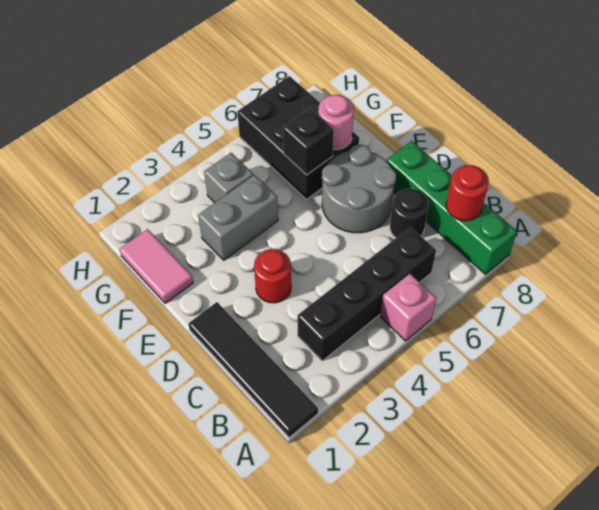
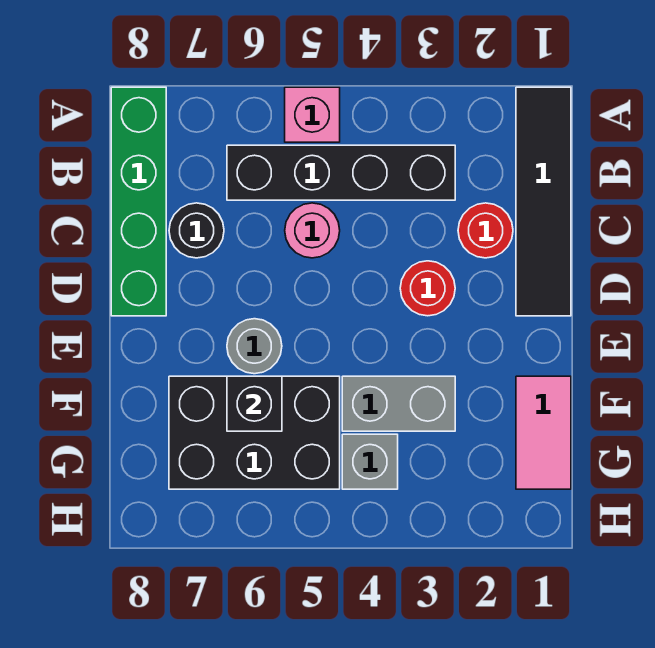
red round brick B8 level 2 -> red round brick C2 level 1
grey round brick D6:E7 level 1 -> grey round brick E6 level 1
black brick F6:H7 level 1 -> black brick F5:G7 level 1
pink round brick F7 level 2 -> pink round brick C5 level 1

